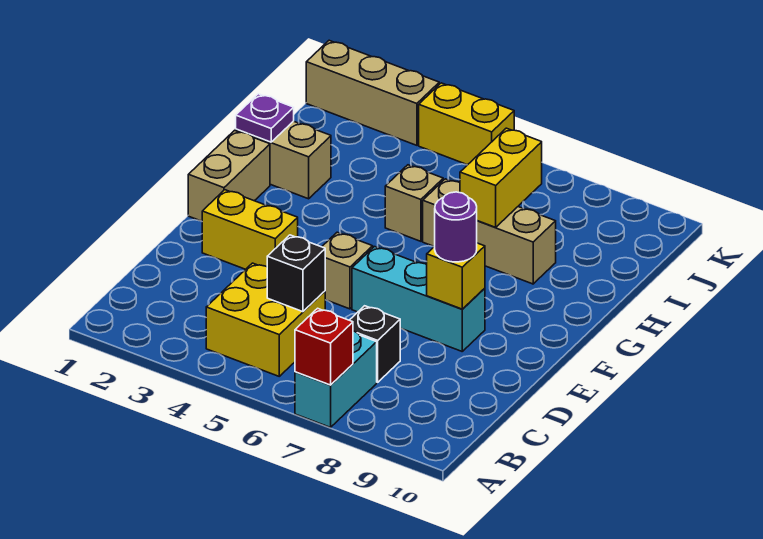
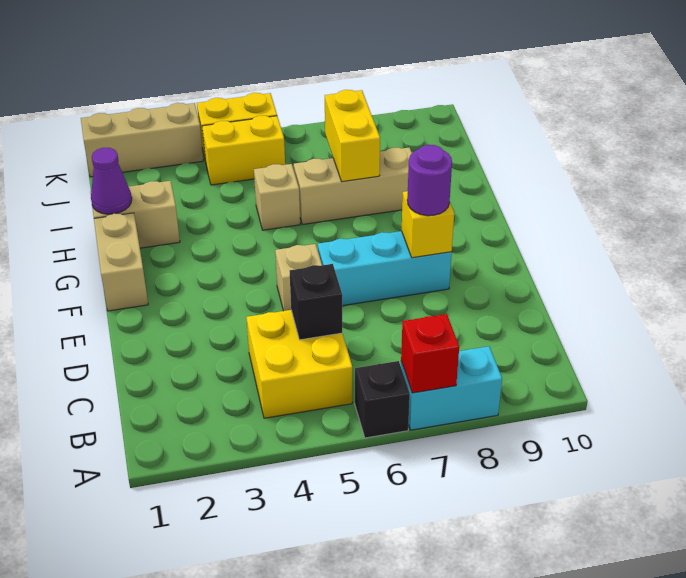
cyan brick A7:B7 level 1 -> cyan brick A7:A8 level 1
black brick C7 level 1 -> black brick A6 level 1
yellow brick E2:E3 level 1 -> yellow brick J4:J5 level 1
purple plate H1 level 2 -> purple cone H1 level 2

